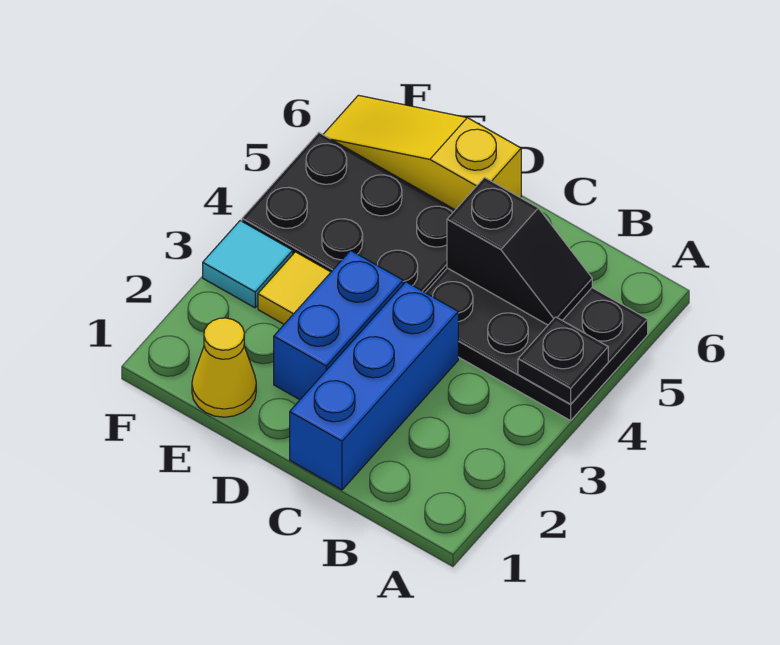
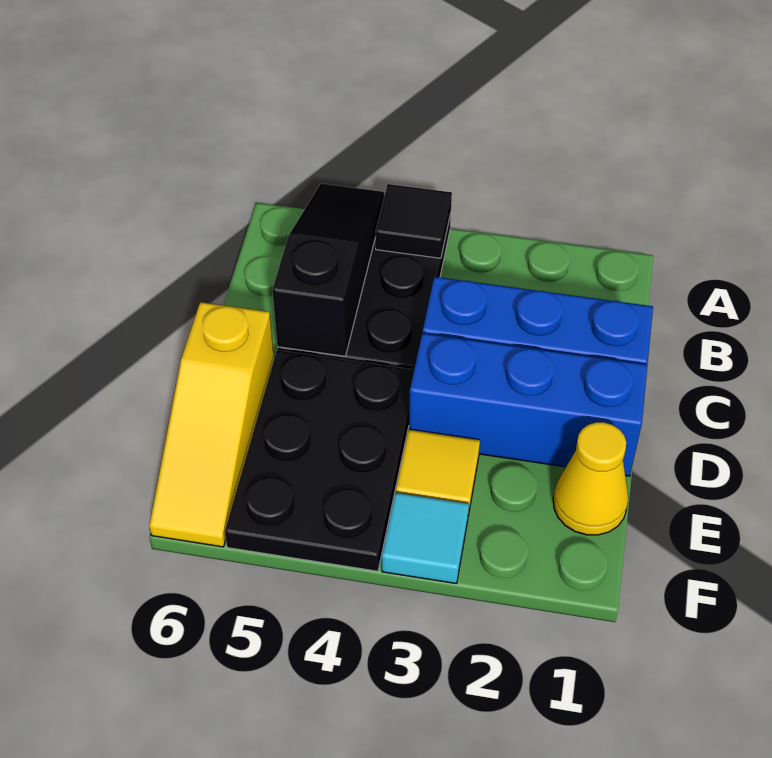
black plate A4 level 2 -> black tile A4 level 2
black slope B5:C5 level 2 top C -> black slope A5:C5 level 2 top C
blue brick D2:D3 level 1 -> blue brick D1:D3 level 1

